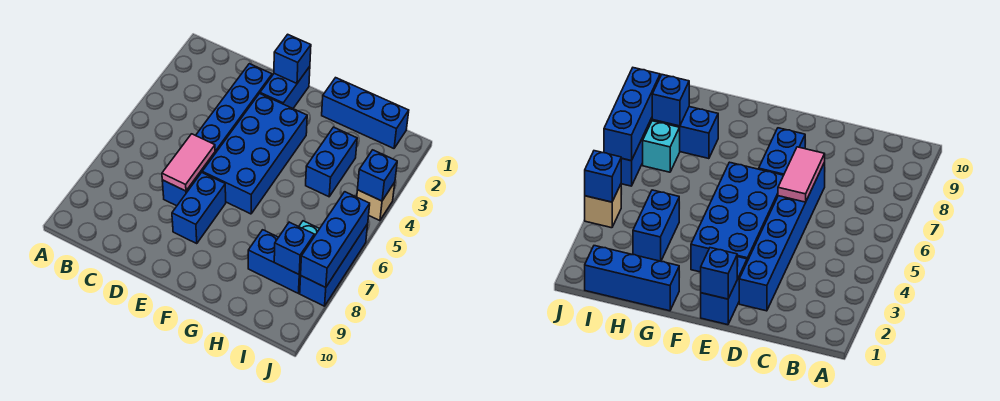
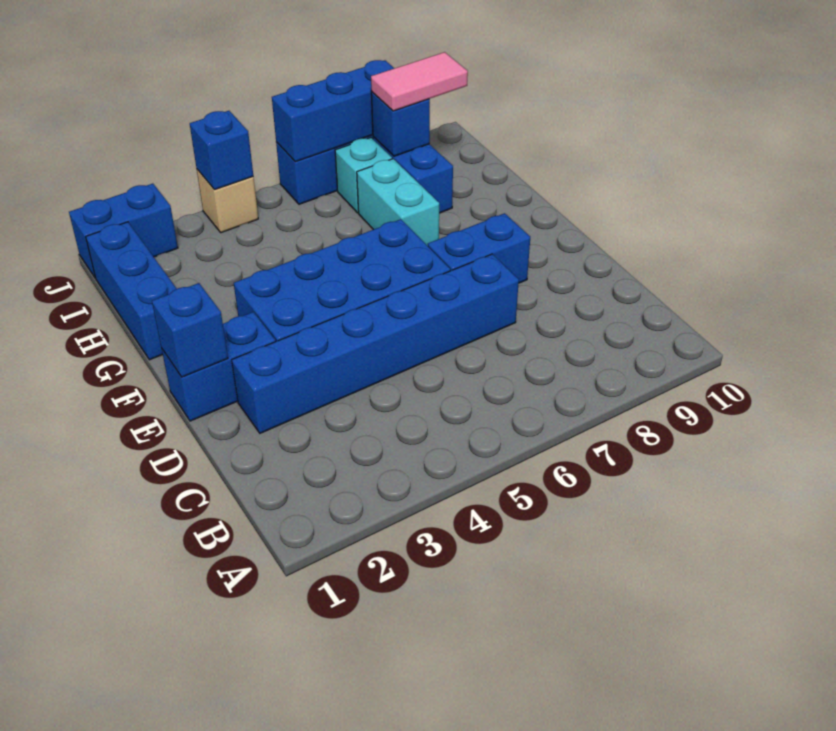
pink tile D6:D7 level 2 -> pink tile I8:I9 level 3
none -> cyan brick G7:H7 level 1
blue brick H3:H4 level 1 -> blue brick J1:J2 level 1

